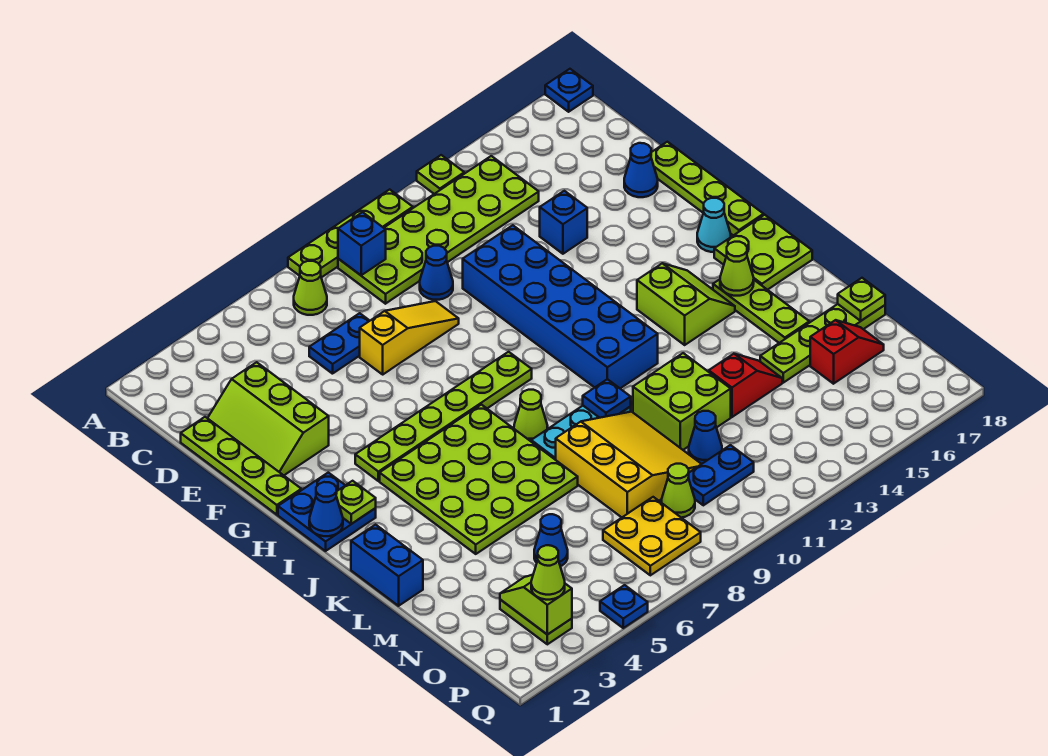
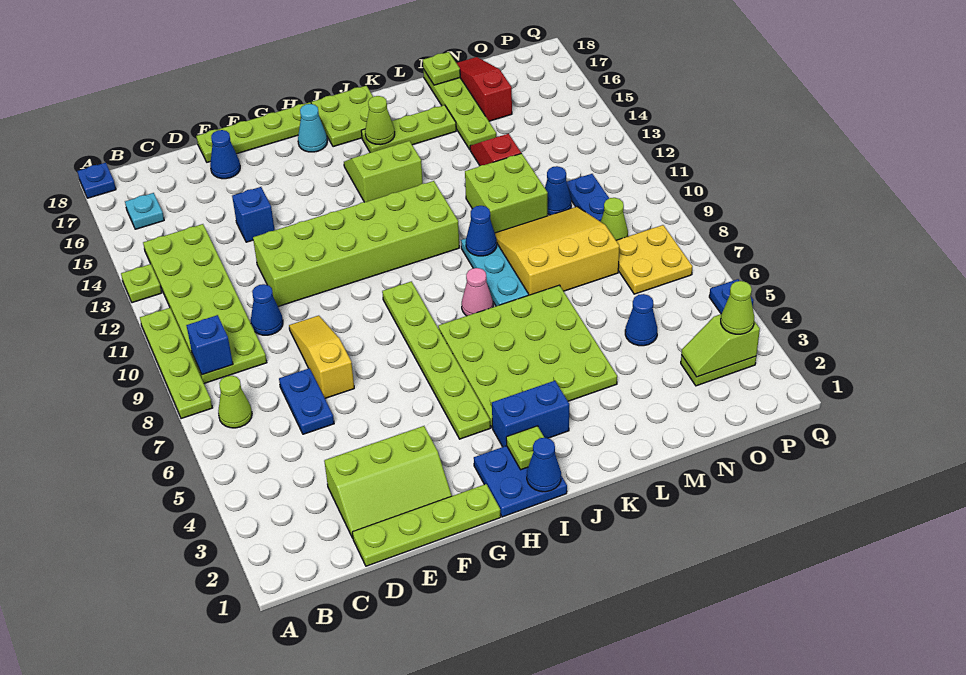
none -> cyan plate B16 level 1
blue brick E11:J12 level 1 -> lime brick E11:J12 level 1
lime cone J8 level 1 -> pink cone J8 level 1
blue brick K1:L1 level 1 -> blue brick I3:J3 level 1
blue plate K10 level 2 -> blue cone K10 level 2
red slope N16:N17 level 1 top 16 -> red slope N16:N18 level 1 top 16

